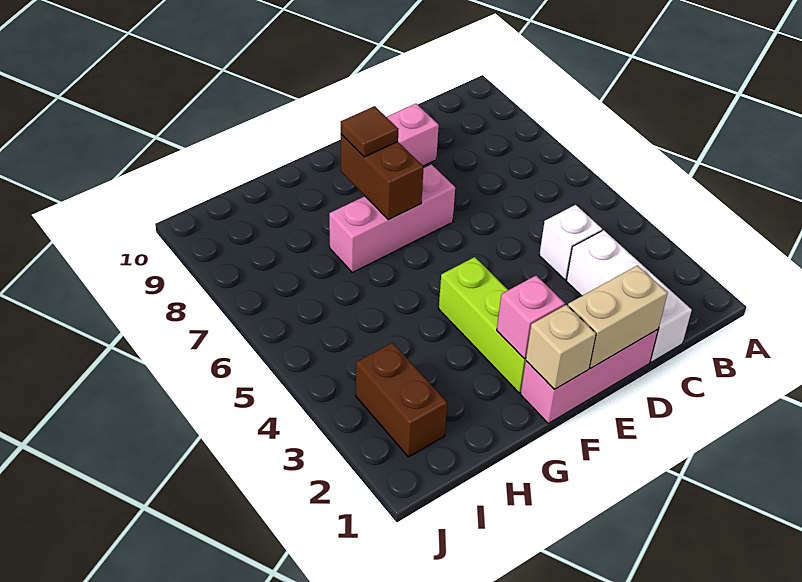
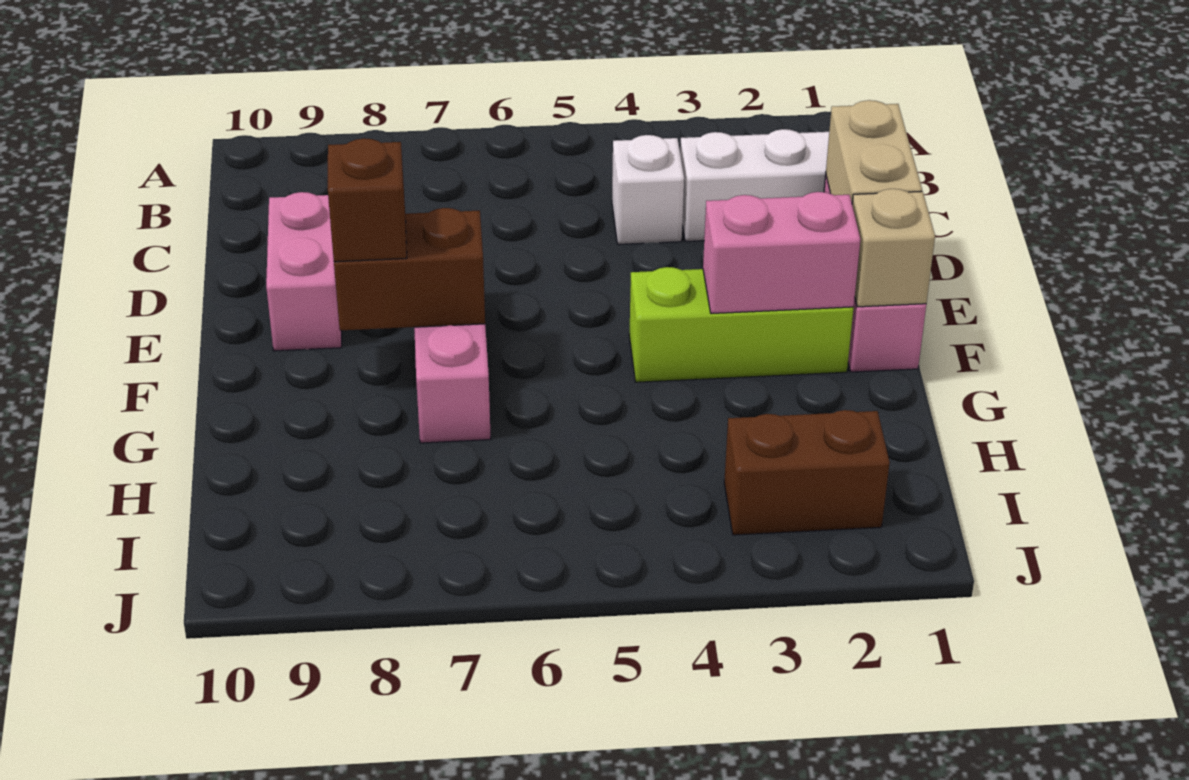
pink brick F2 level 2 -> pink brick F2:F3 level 2
brown tile F8 level 3 -> brown brick F8 level 3

